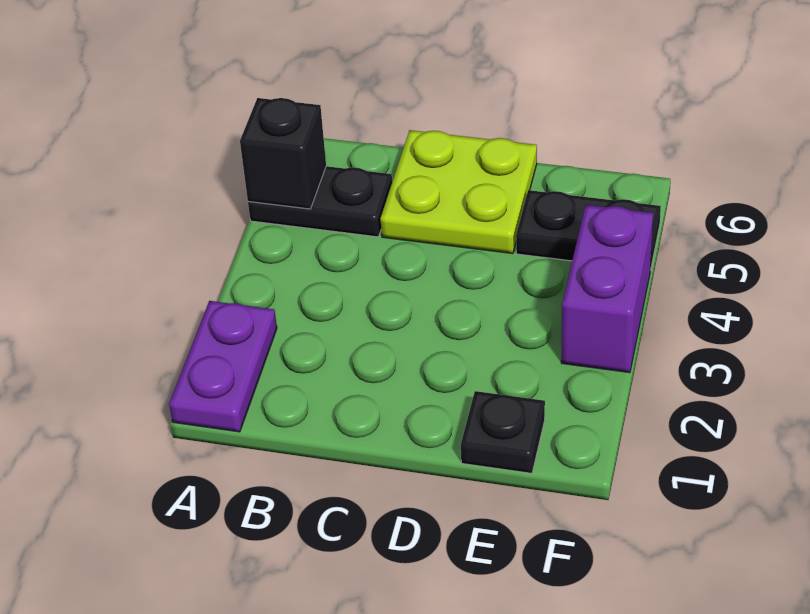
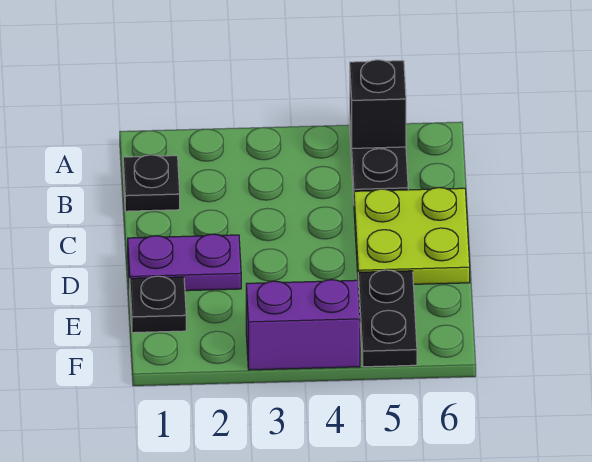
purple plate A1:A2 level 1 -> purple plate D1:D2 level 1
none -> black plate B1 level 1

